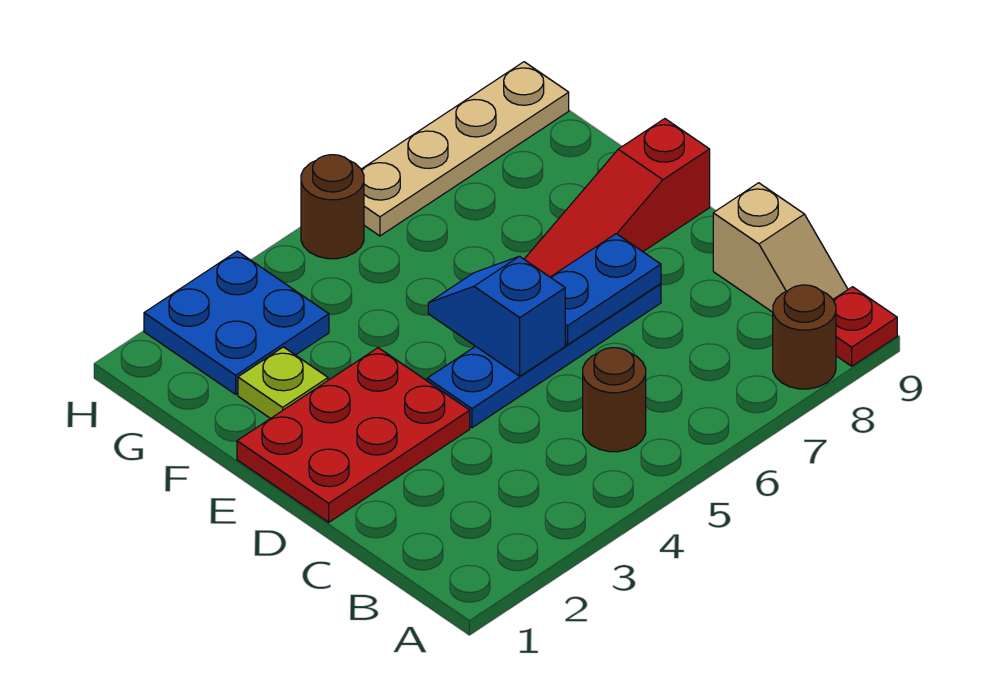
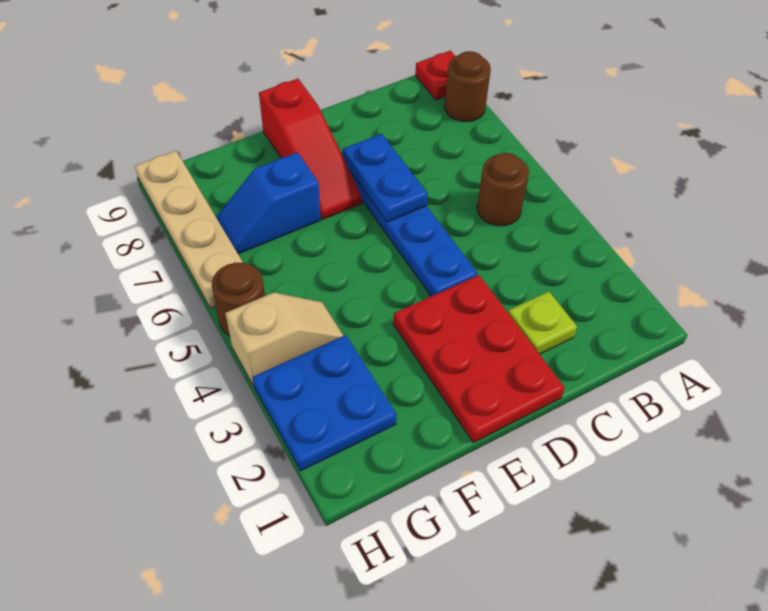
tan slope B9:C9 level 1 top C -> tan slope G4:H4 level 1 top H
blue slope D5:E5 level 2 top D -> blue slope F7:G7 level 1 top F
lime plate F2 level 1 -> lime plate C2 level 1

